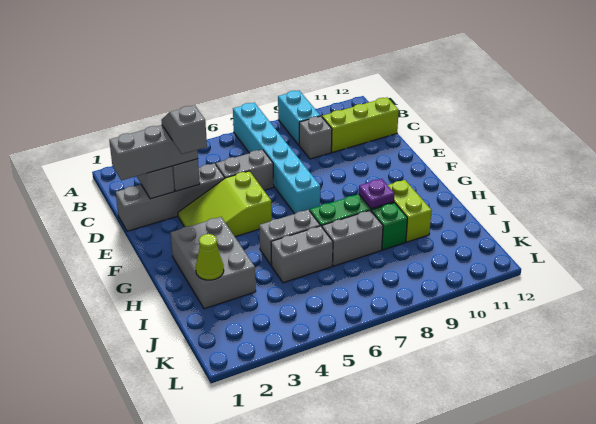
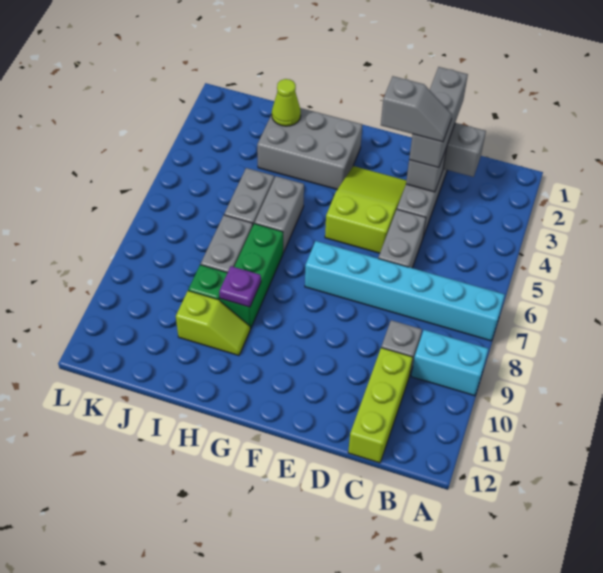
lime brick H10:I10 level 1 -> lime slope H10:I10 level 1 top I

